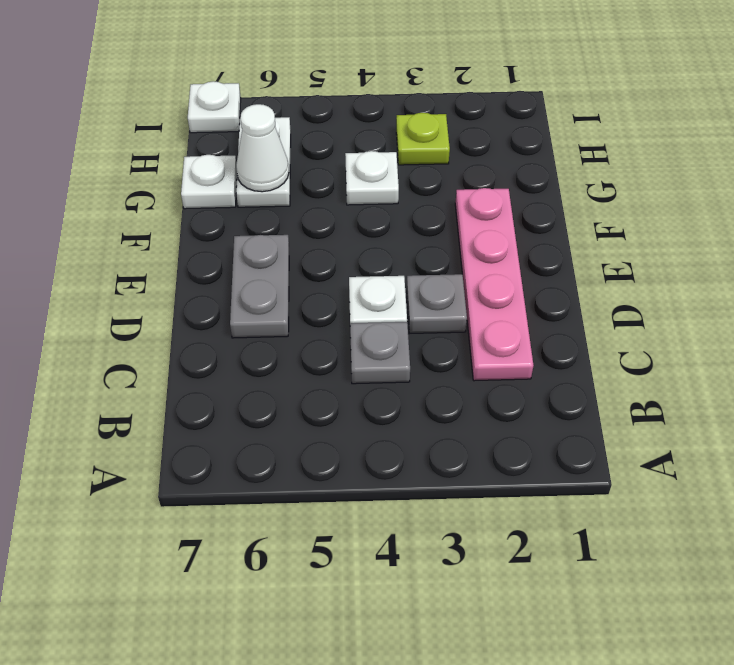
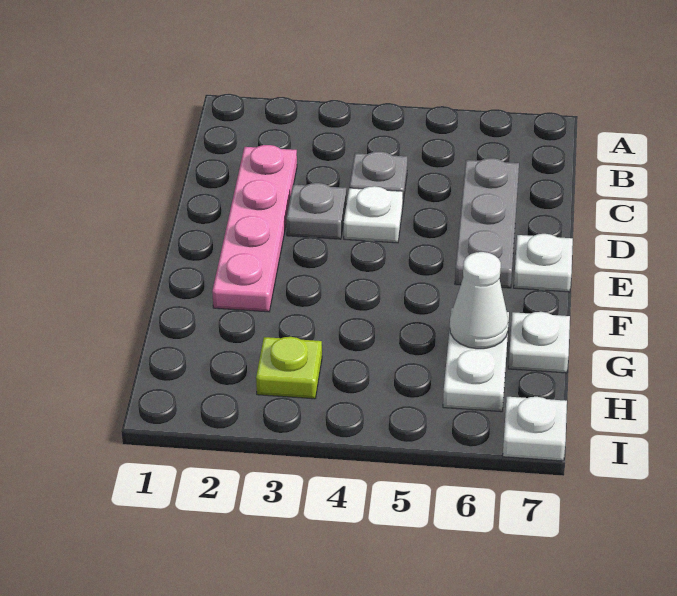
grey plate D6:E6 level 1 -> grey plate C6:E6 level 1
white plate G4 level 1 -> white plate E7 level 1

